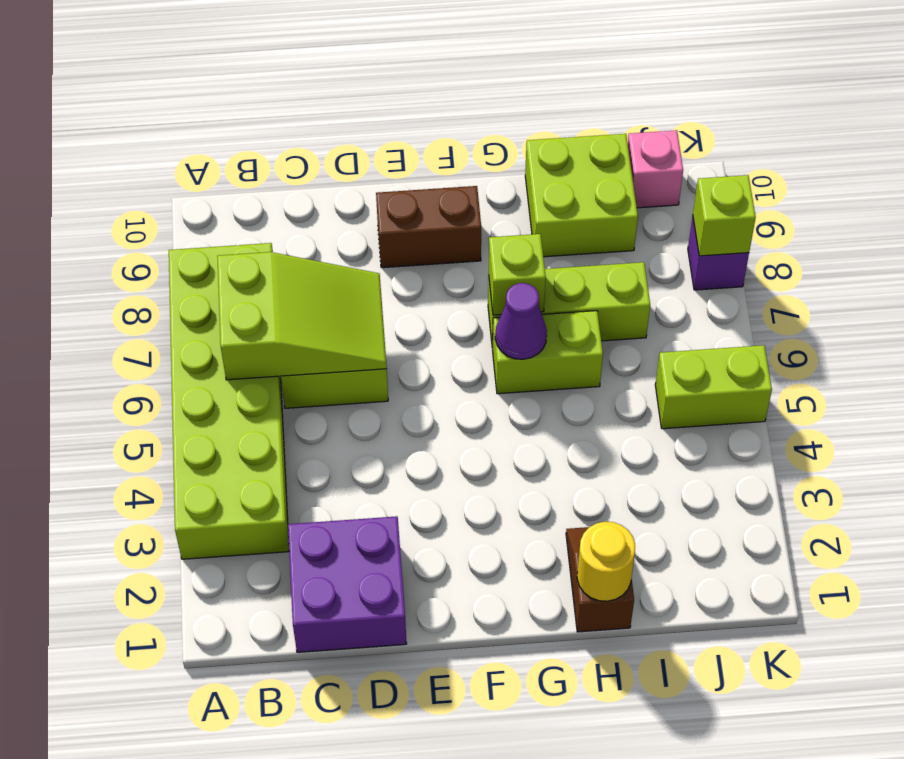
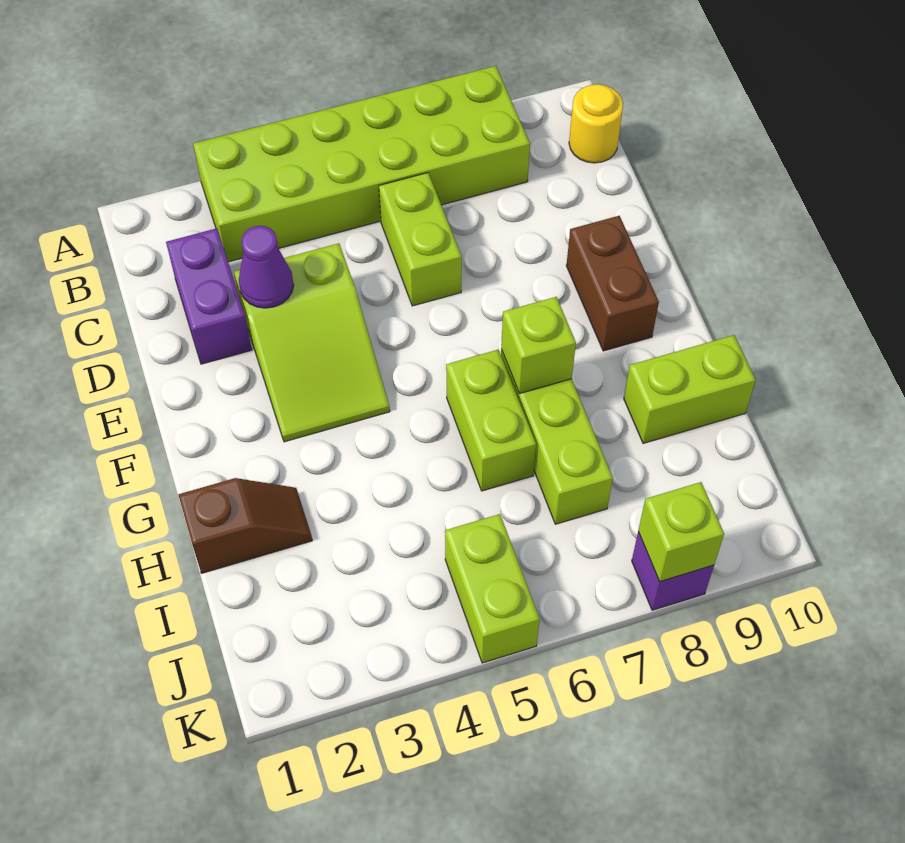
lime slope B6:D7 level 2 top B -> lime slope D3:F4 level 1 top D
purple brick C1:D2 level 1 -> purple brick C2:D2 level 1
purple cone G6 level 2 -> purple cone D3 level 2
yellow round brick H1 level 2 -> yellow round brick B10 level 1
lime brick H9:I10 level 1 -> lime brick H9:H10 level 1
pink brick J10 level 1 -> none

